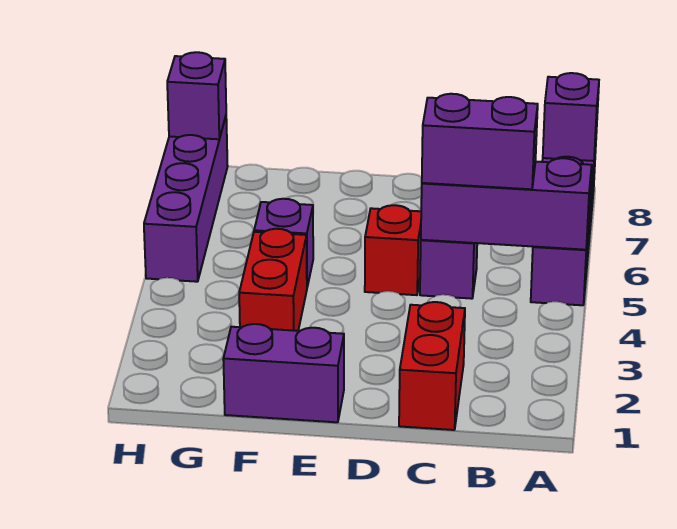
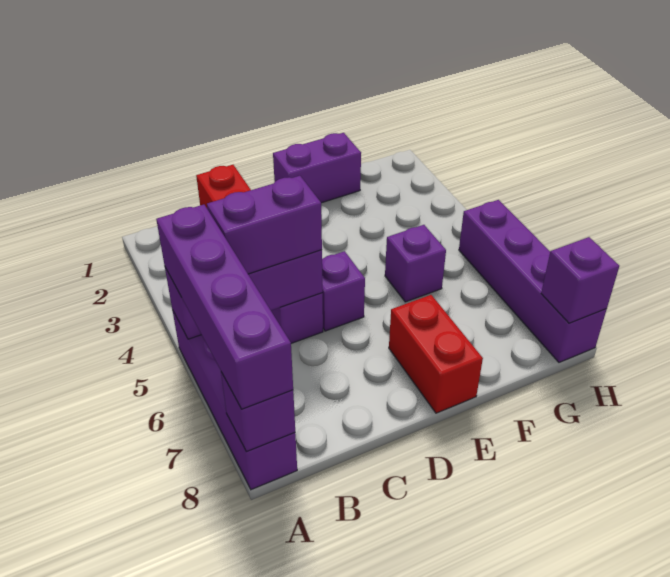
none -> purple brick A5:A8 level 3
red brick D5 level 1 -> purple brick D5 level 1
red brick F3:F4 level 1 -> red brick E7:E8 level 1

